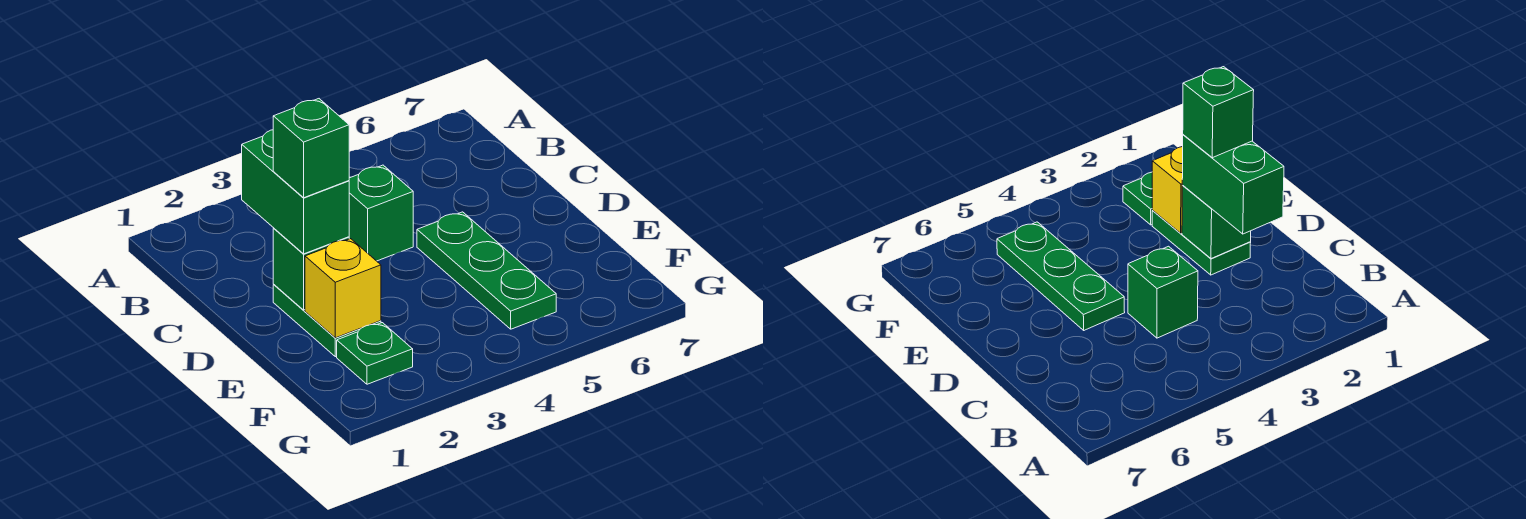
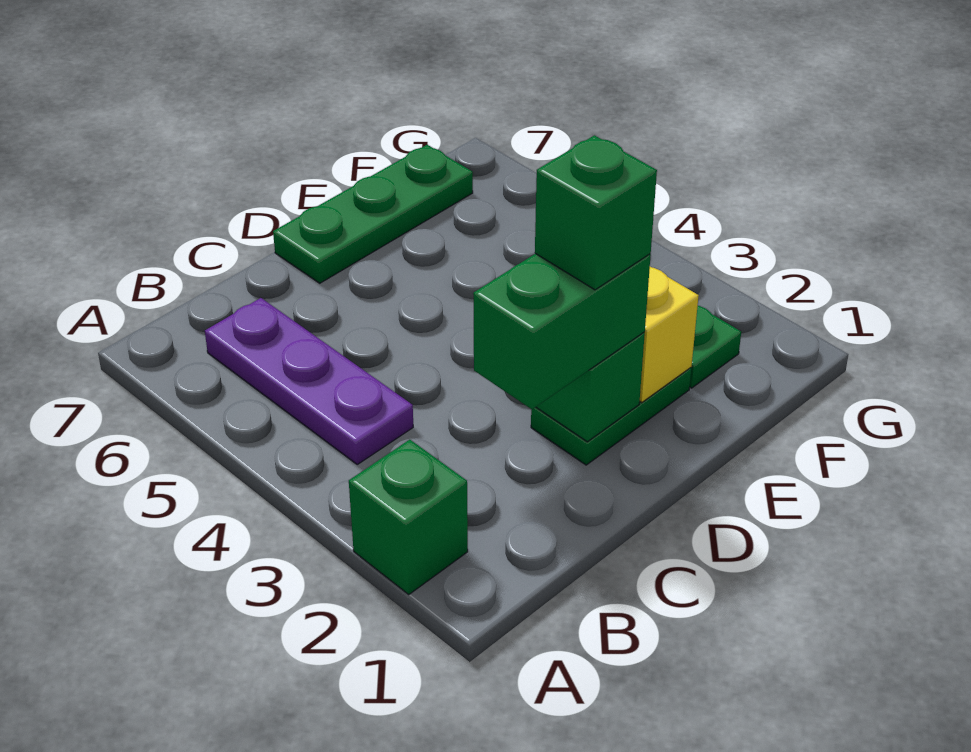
none -> purple plate B4:B6 level 1
green brick C4 level 1 -> green brick A2 level 1
green plate D5:F5 level 1 -> green plate D7:F7 level 1

